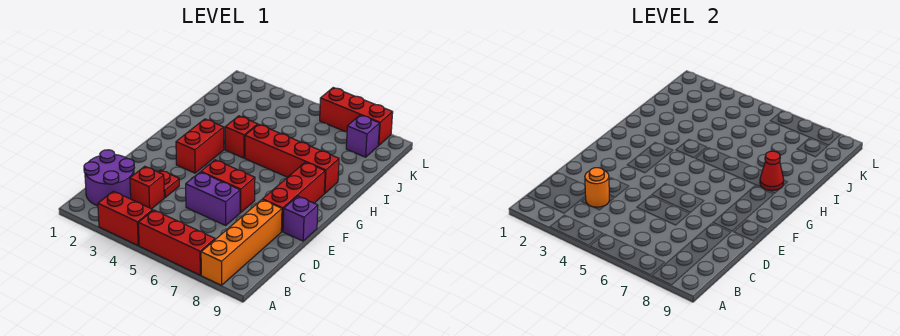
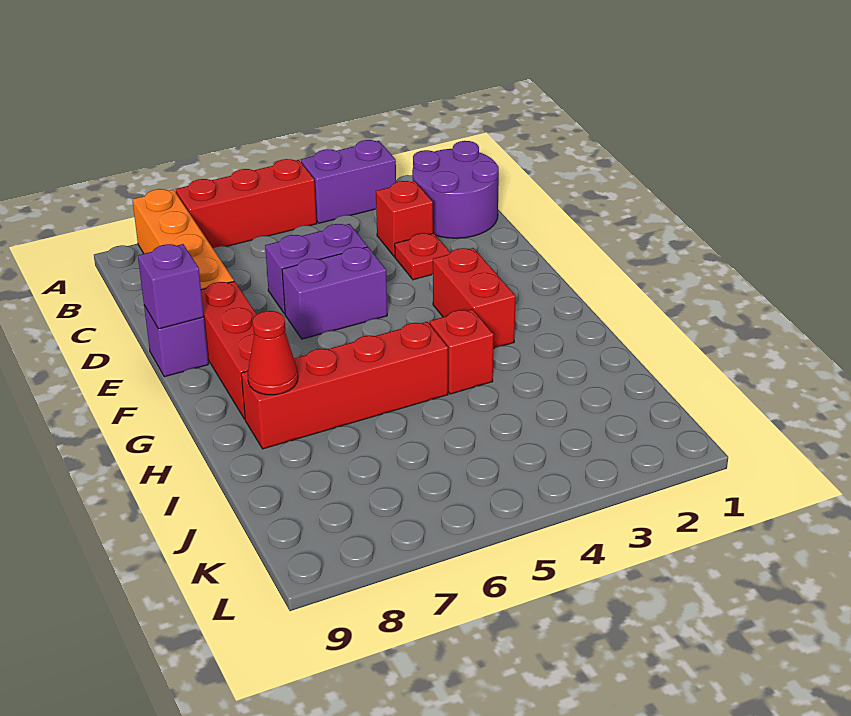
red brick A3:A4 level 1 -> purple brick A3:A4 level 1
orange round brick C3 level 2 -> none
red brick E5:E6 level 1 -> purple brick E5:E6 level 1
purple brick K8 level 1 -> purple brick E9 level 2
red brick L6:L8 level 1 -> none

